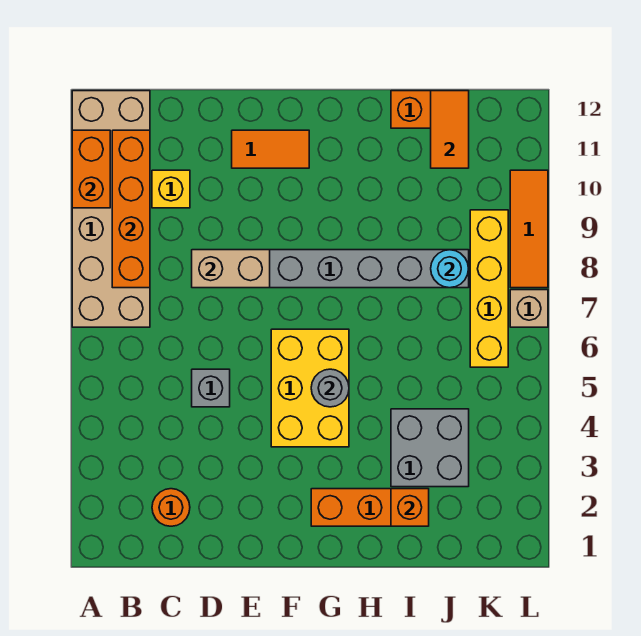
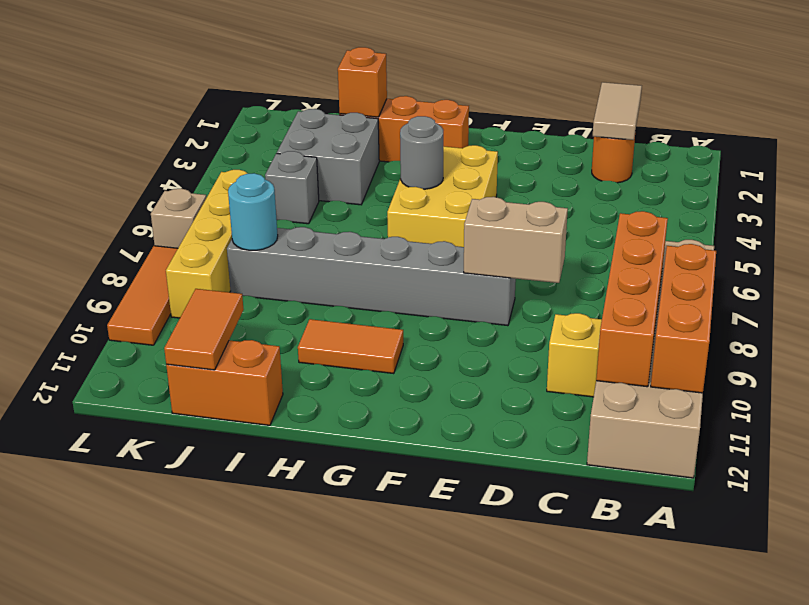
orange brick A10:A11 level 2 -> orange brick A9:A11 level 2
none -> tan tile C1:C2 level 2
grey brick D5 level 1 -> grey brick J5 level 1
orange tile E11:F11 level 1 -> orange tile G10:H10 level 1

